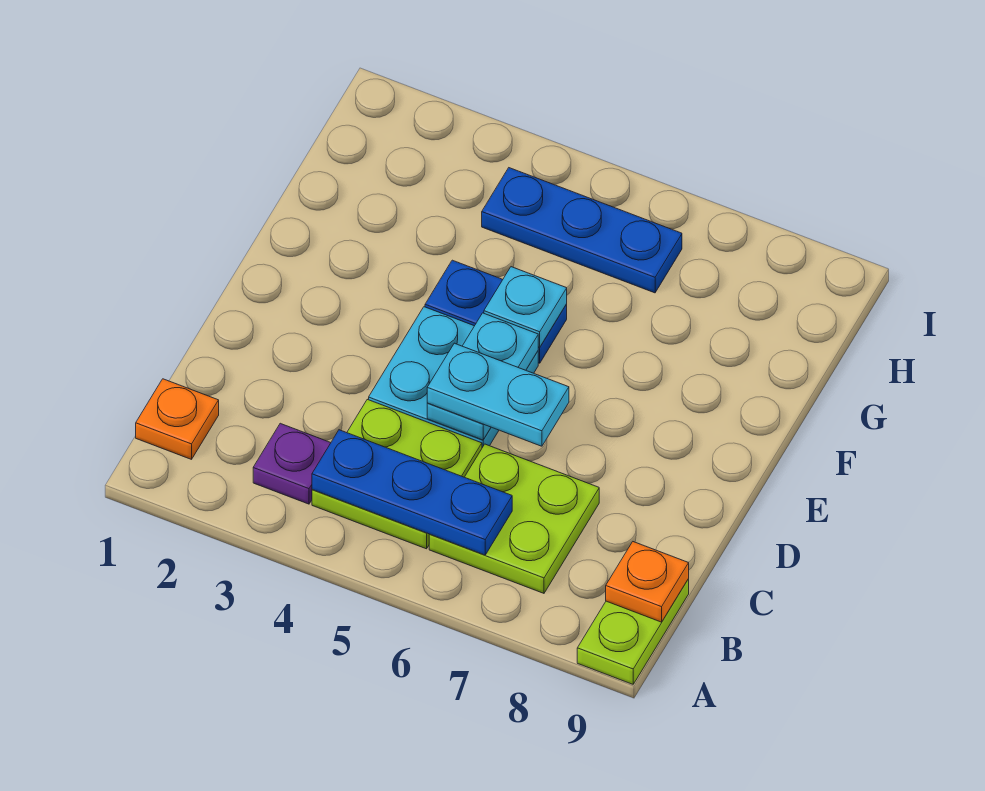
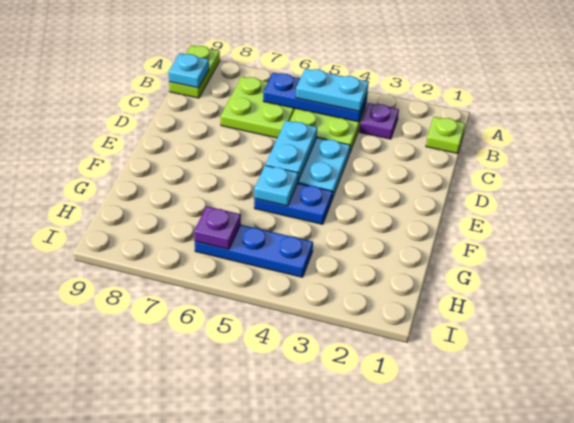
orange plate B1 level 1 -> lime plate B1 level 1
orange plate B9 level 2 -> cyan plate B9 level 2
cyan plate D5:D6 level 3 -> cyan plate B4:B5 level 3
none -> purple plate H6 level 2

